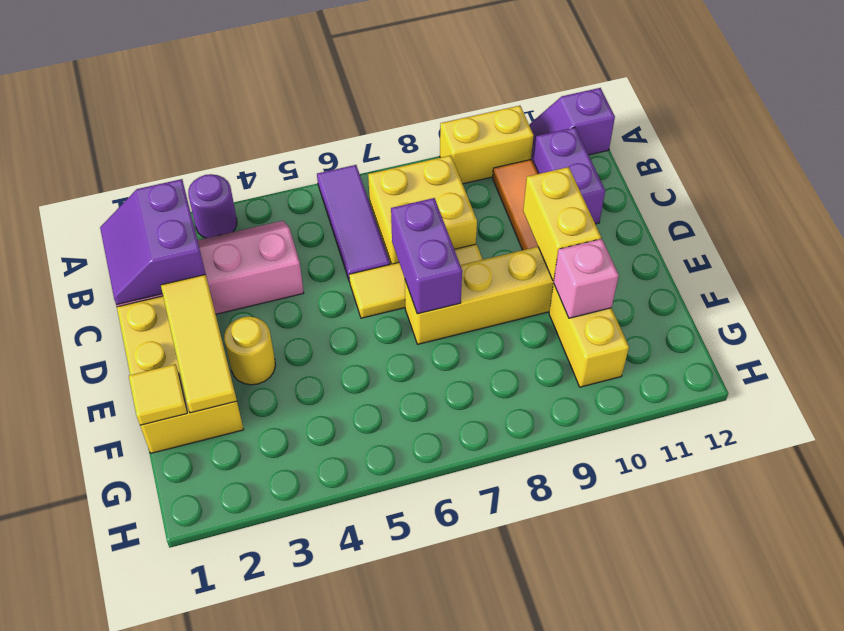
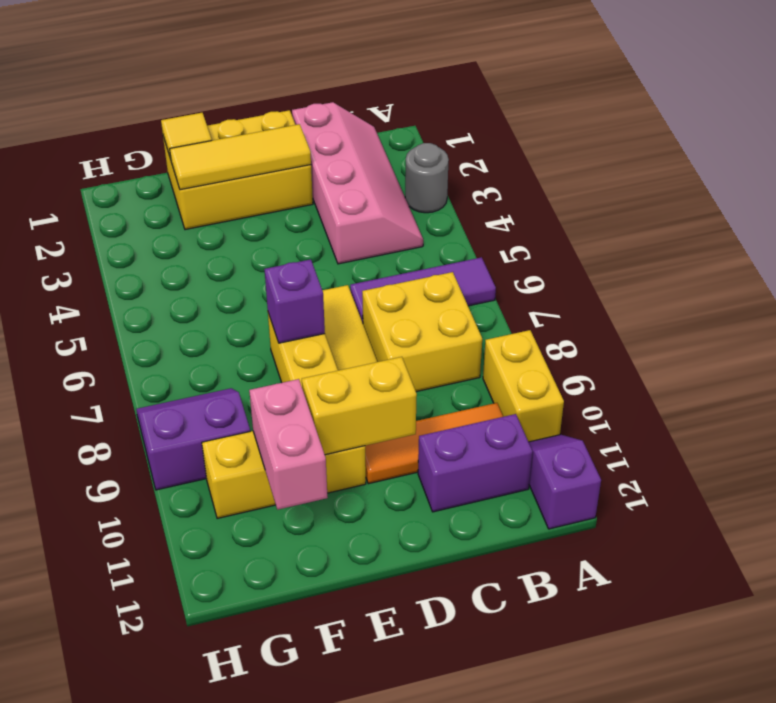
purple round brick A3 level 1 -> grey round brick A3 level 1
purple slope B1:C2 level 2 top 2 -> purple slope G8:H9 level 1 top 9
purple brick D7:E7 level 2 -> purple brick E7 level 2
yellow round brick E3 level 1 -> none
pink brick F10 level 2 -> pink brick F10:F11 level 2

